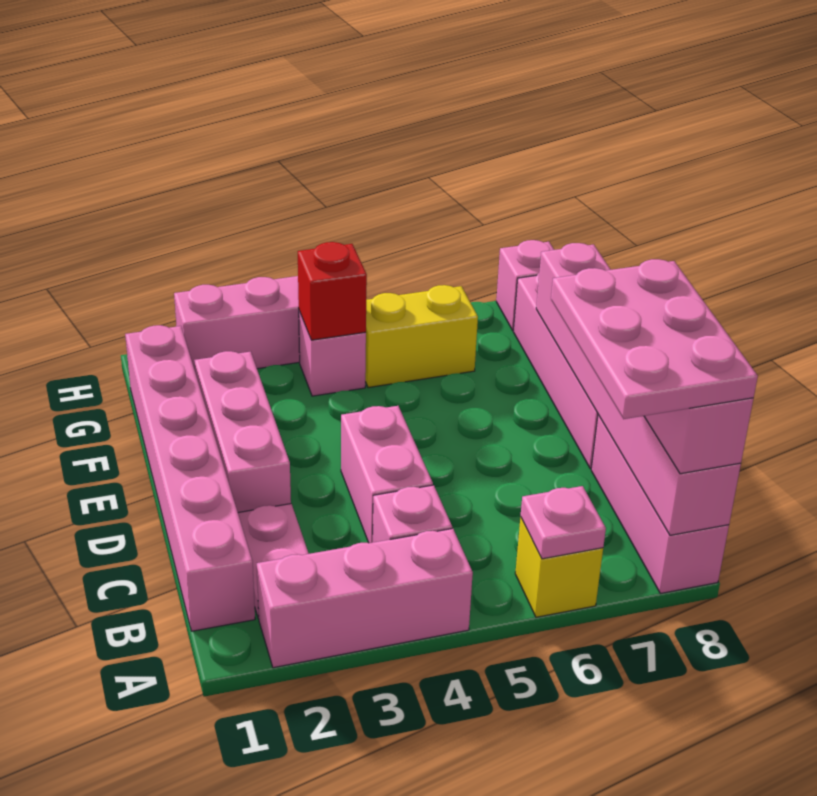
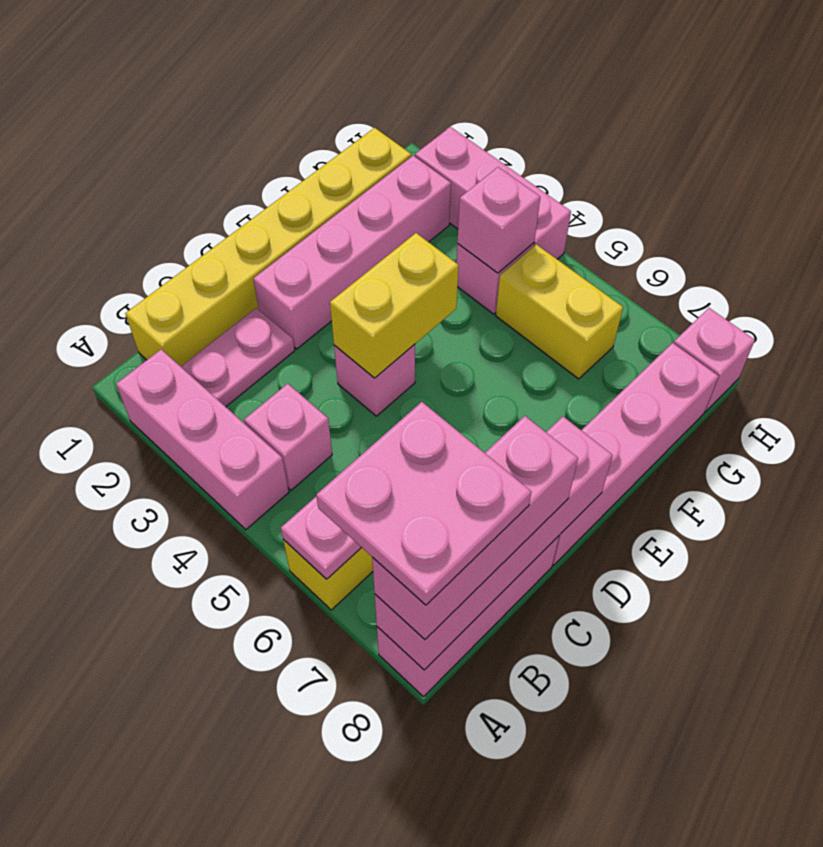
pink plate A7:C8 level 4 -> pink plate A7:B8 level 4
pink brick A8:F8 level 2 -> pink brick A8:D8 level 2
pink brick B1:G1 level 1 -> yellow brick B1:G1 level 1
pink brick C4:D4 level 1 -> pink brick D4 level 1
pink brick D2:F2 level 1 -> pink brick D2:G2 level 1
none -> yellow brick D4:E4 level 2
red brick G4 level 2 -> pink brick G4 level 2

